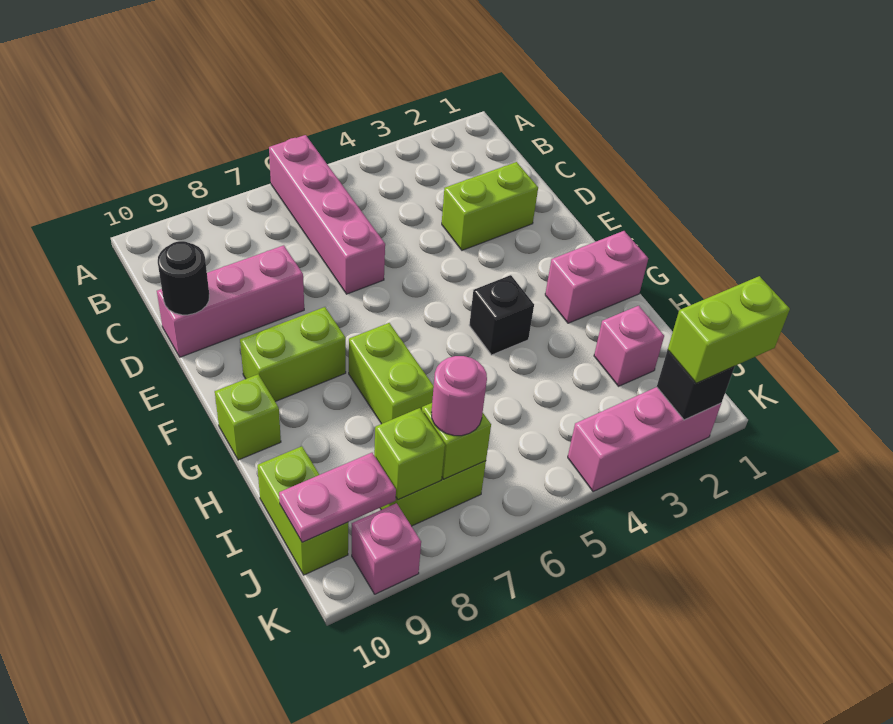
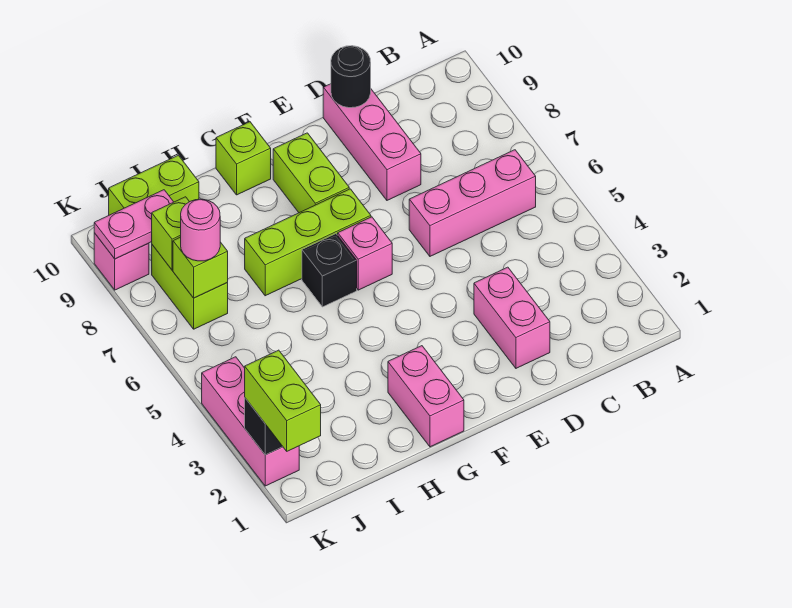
pink brick A6:D6 level 1 -> pink brick B6:D6 level 1
lime brick D2:D3 level 1 -> pink brick D2:D3 level 1
black brick G4 level 1 -> black brick G6 level 1
lime brick G7:H7 level 1 -> lime brick F7:H7 level 1
pink brick I2 level 1 -> pink brick F6 level 1
pink plate J9:J10 level 2 -> pink plate J9:K9 level 2

